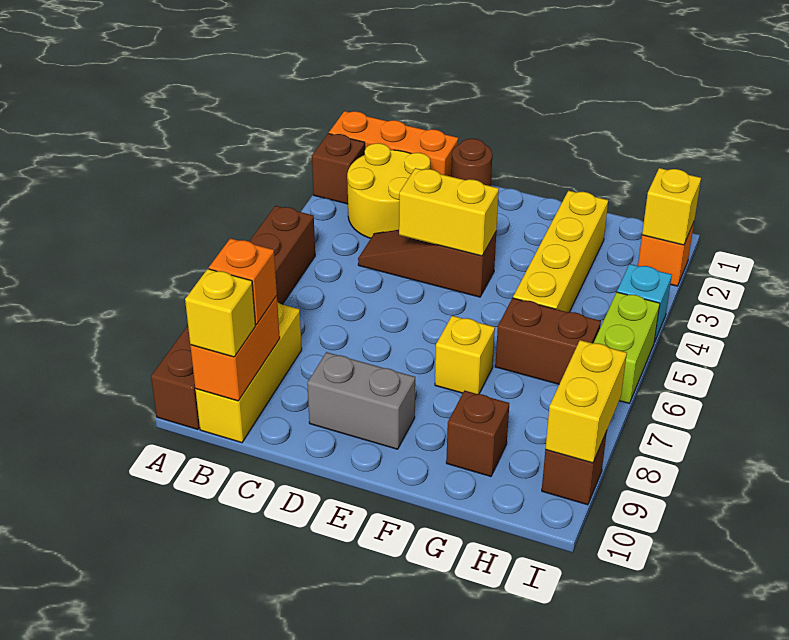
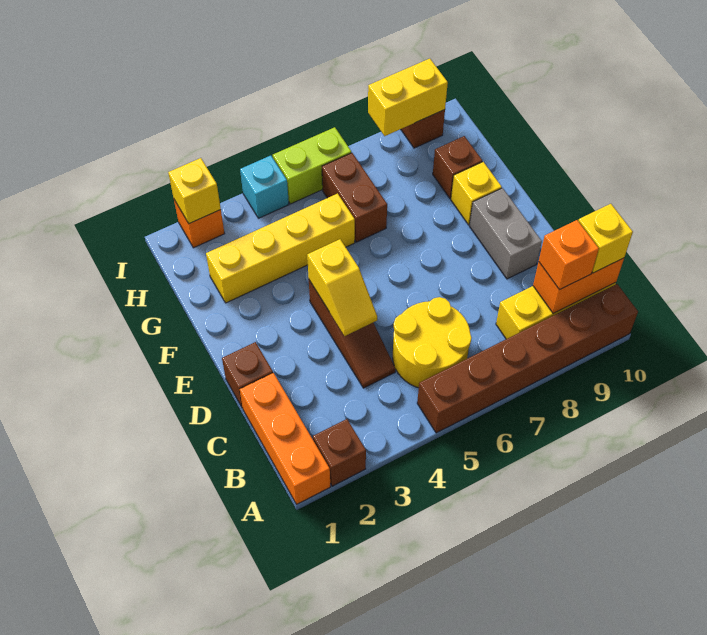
yellow round brick B2:C3 level 1 -> yellow round brick B5:C6 level 1
brown round brick D1 level 1 -> brown brick D1 level 1
yellow brick D4:E4 level 2 -> yellow slope D4:E4 level 2 top E
yellow brick F7 level 1 -> yellow brick F9 level 1

